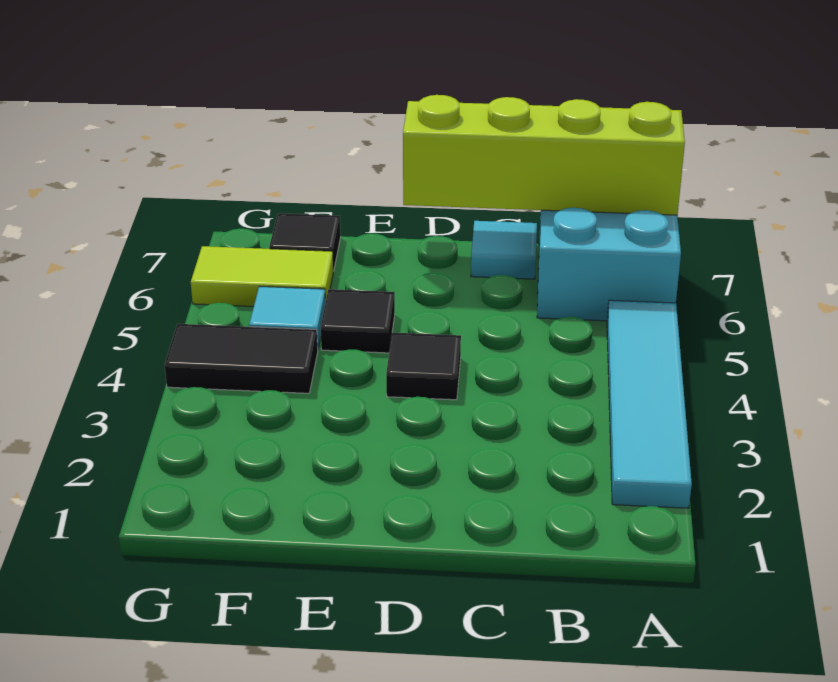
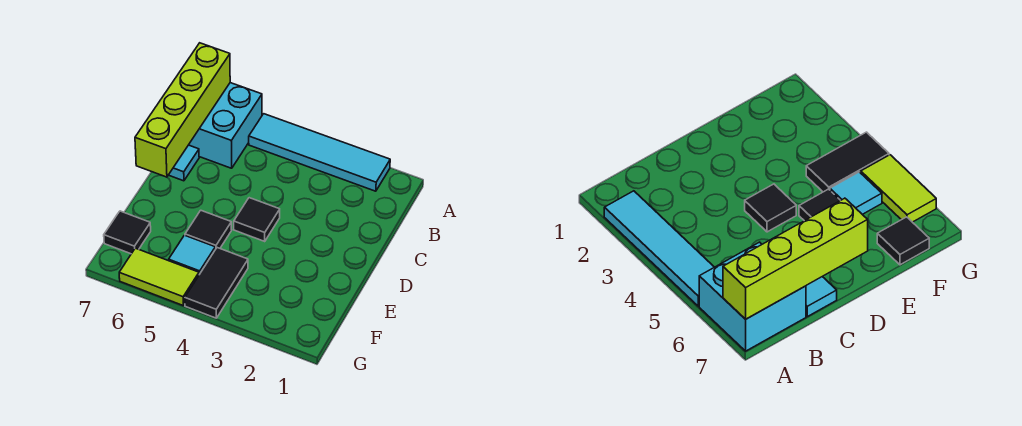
lime tile F6:G6 level 1 -> lime tile G5:G6 level 1

